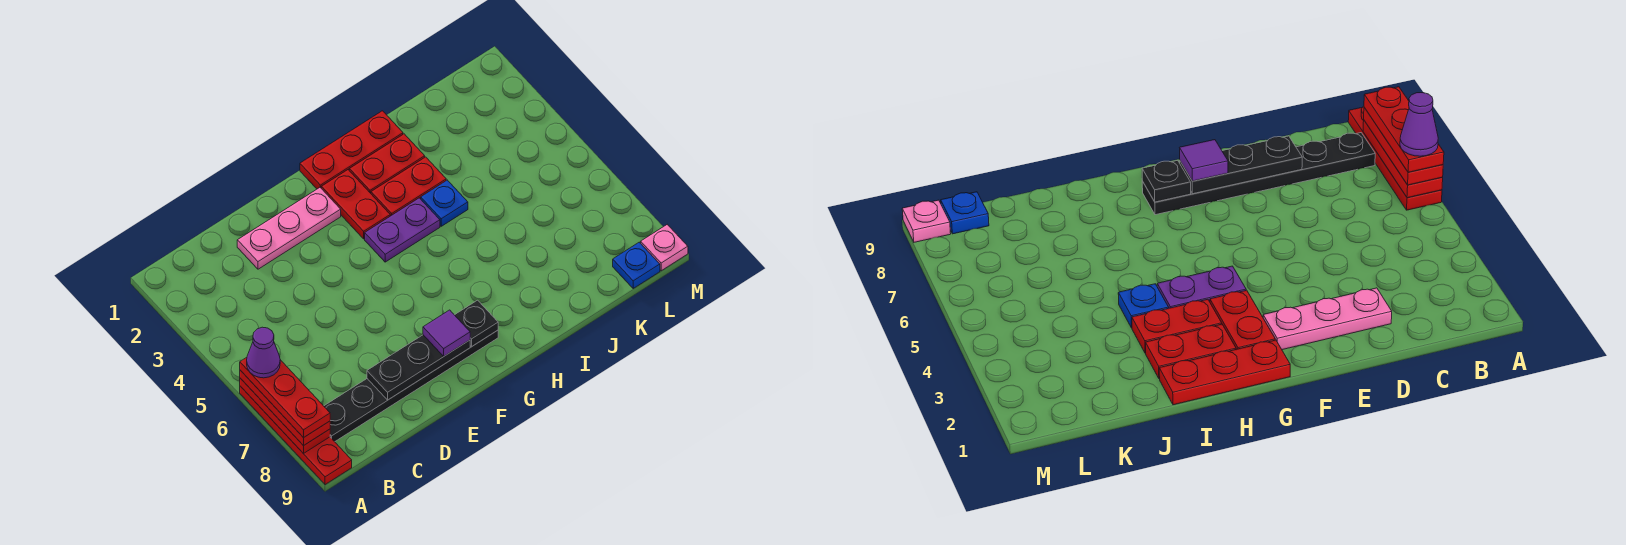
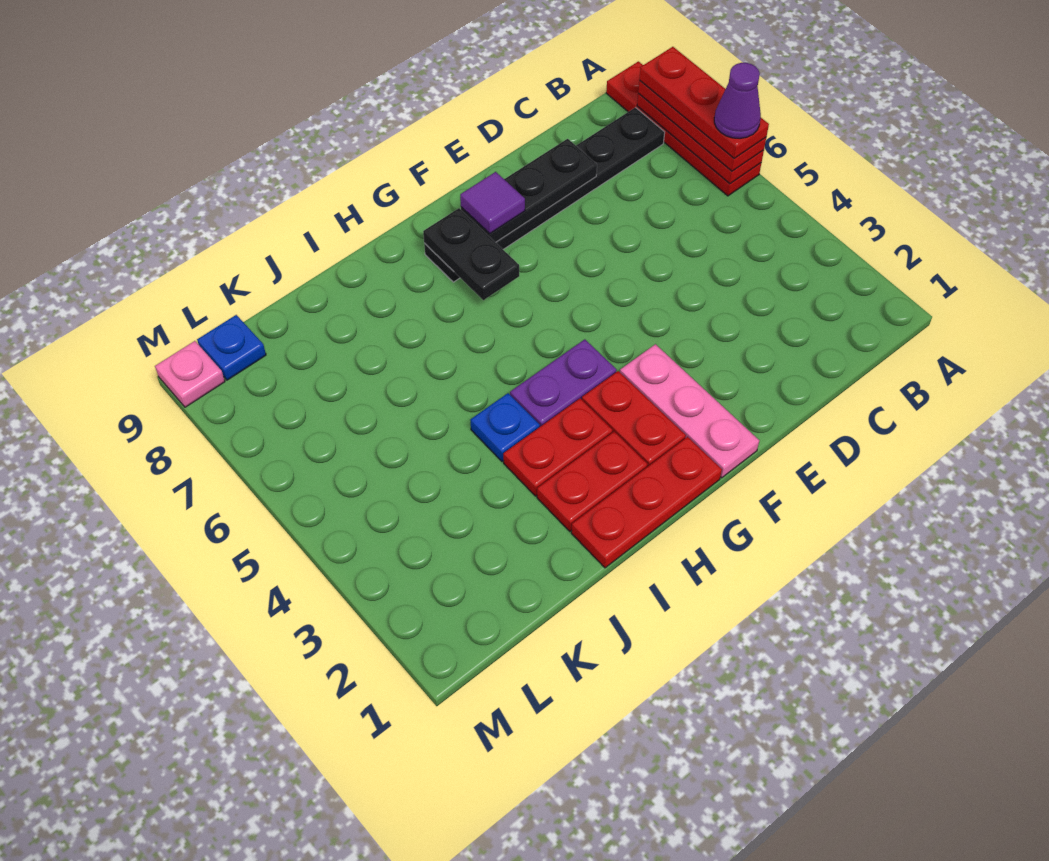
pink plate D2:F2 level 1 -> pink plate F1:F3 level 1
black plate G8 level 2 -> black plate G7:G8 level 2

